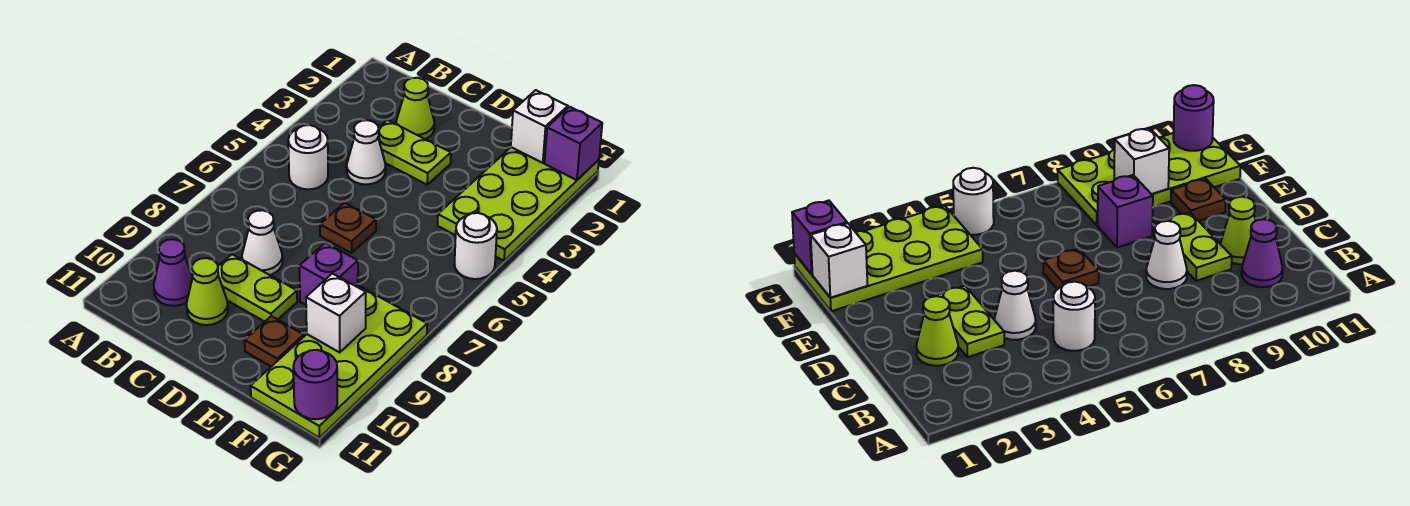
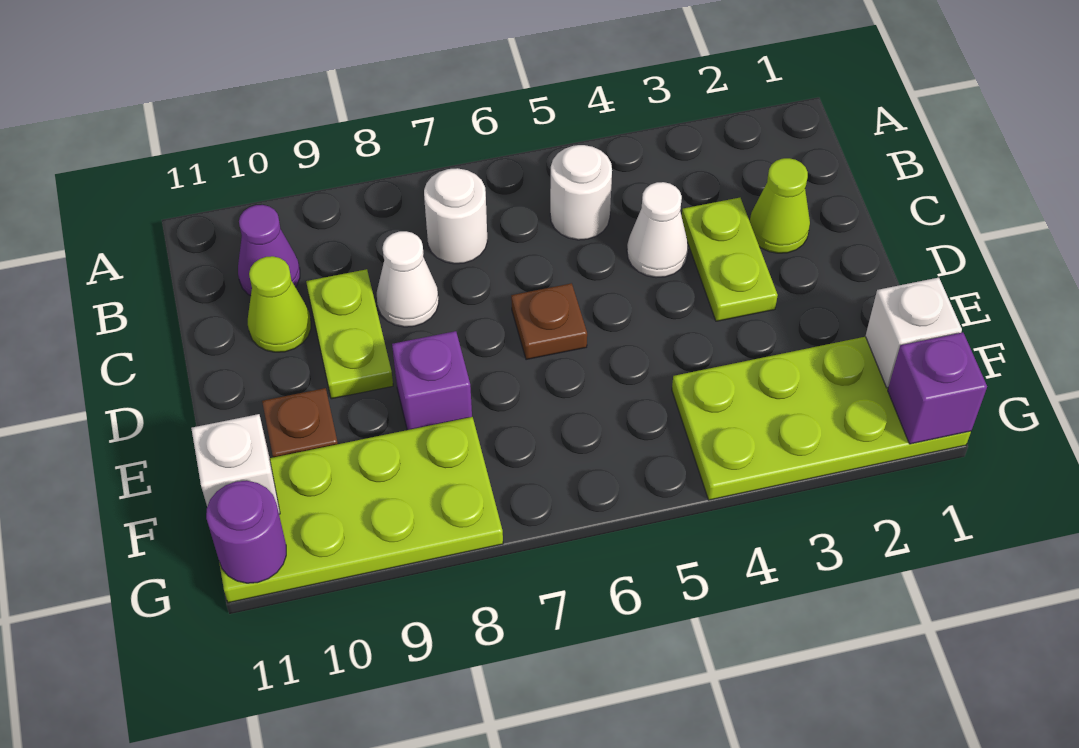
white brick F9 level 2 -> white brick F11 level 2
white round brick G5 level 1 -> white round brick B7 level 1

